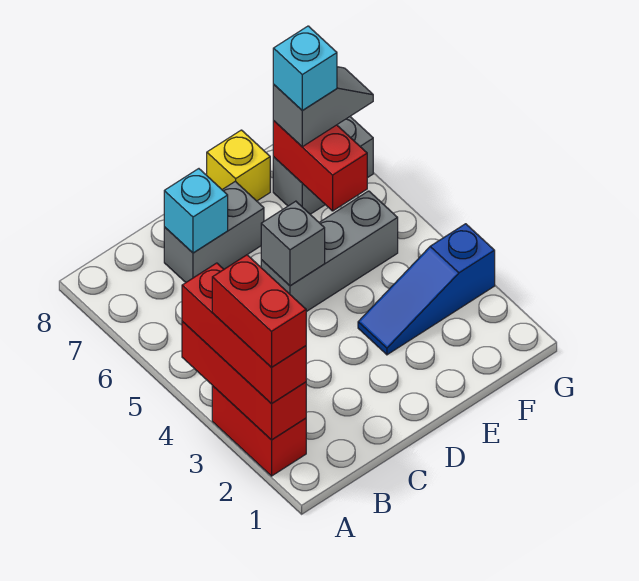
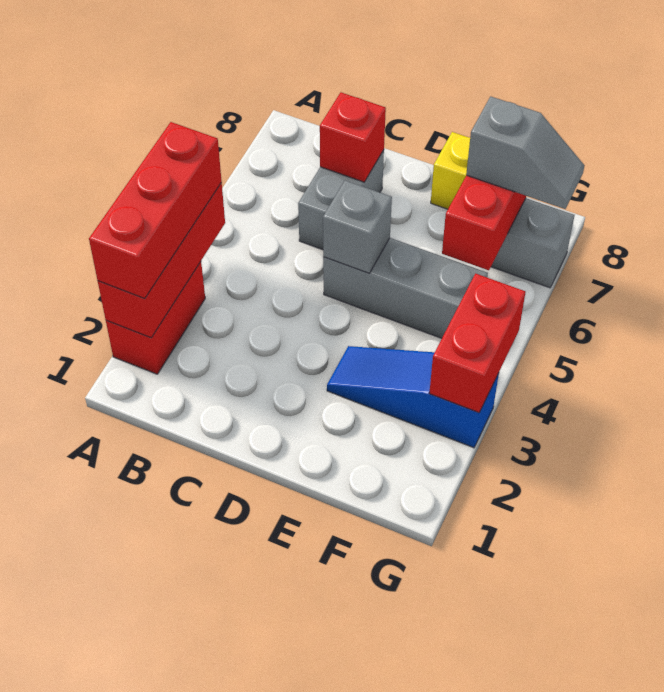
red brick A2:A3 level 4 -> red brick G3:G4 level 2
grey brick C7:D7 level 1 -> grey brick C6:C7 level 1
cyan brick C7 level 2 -> red brick C7 level 2
cyan brick F7 level 4 -> none

